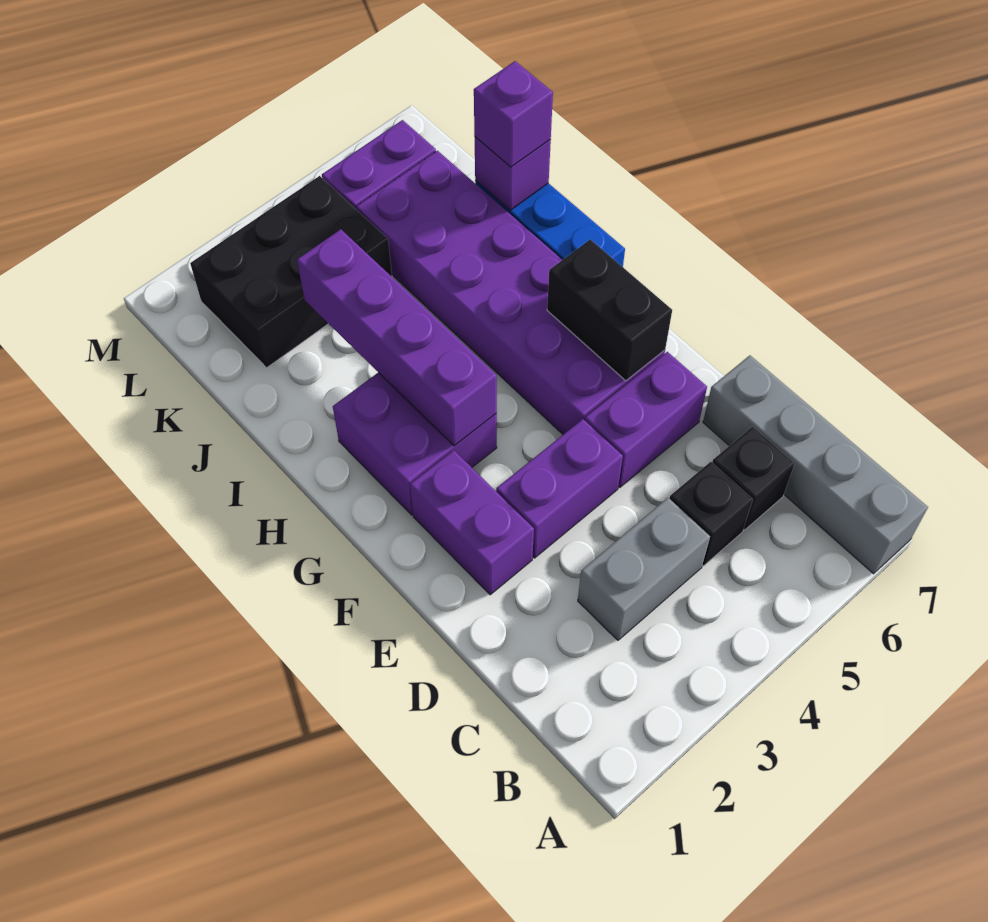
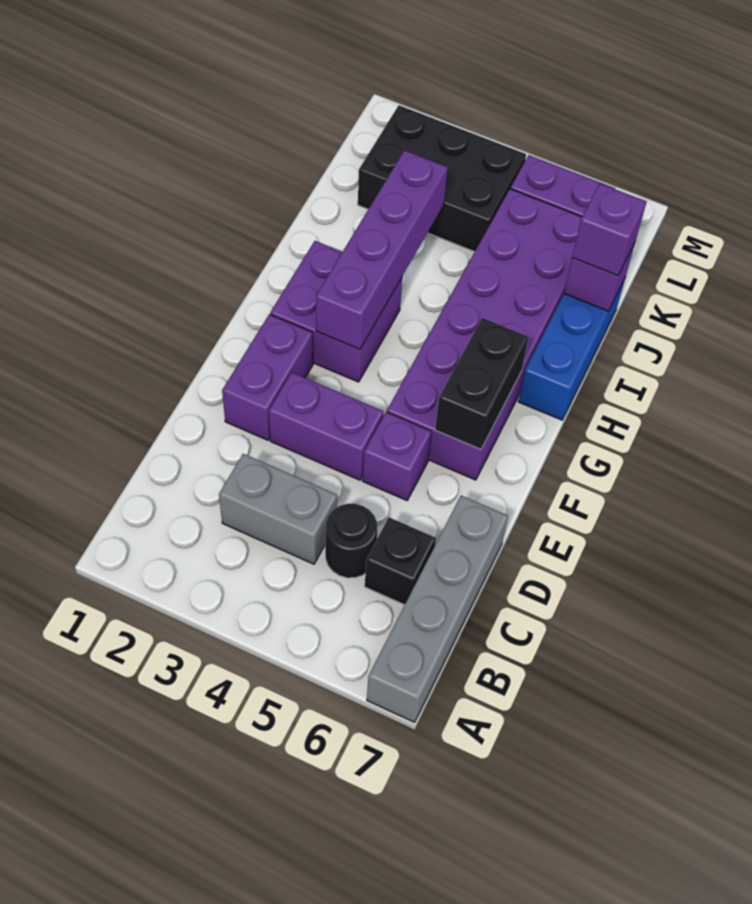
black brick C5 level 1 -> black round brick C5 level 1
purple brick E5:E6 level 1 -> purple brick E5 level 1

